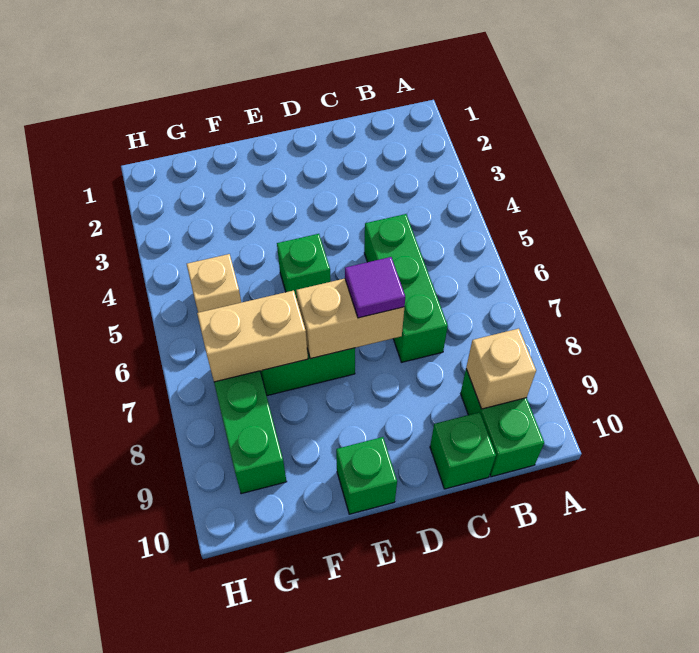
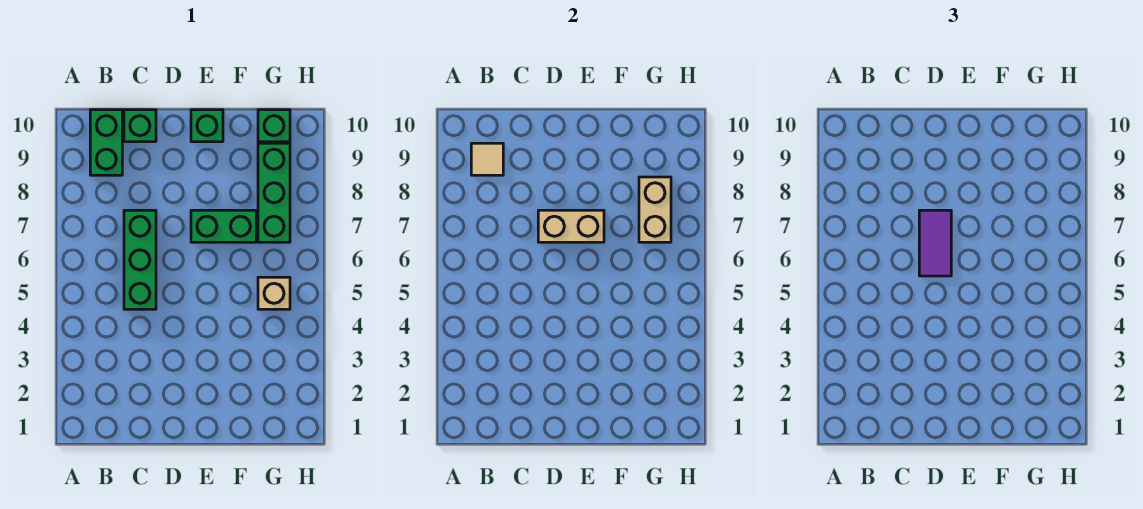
tan brick B9 level 2 -> tan tile B9 level 2
purple tile D7 level 3 -> purple tile D6:D7 level 3
green brick E5 level 1 -> green brick G10 level 1
tan brick F7:G7 level 2 -> tan brick G7:G8 level 2

